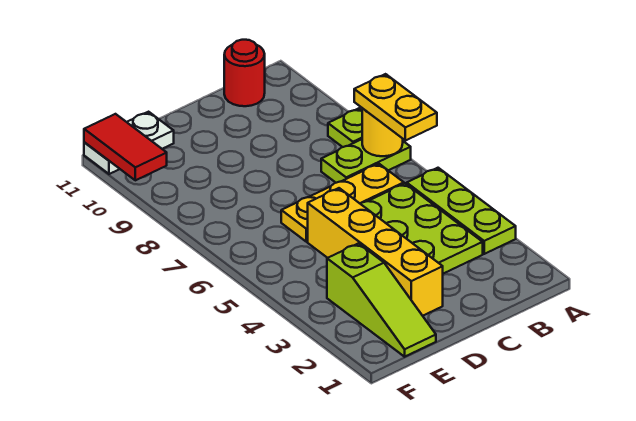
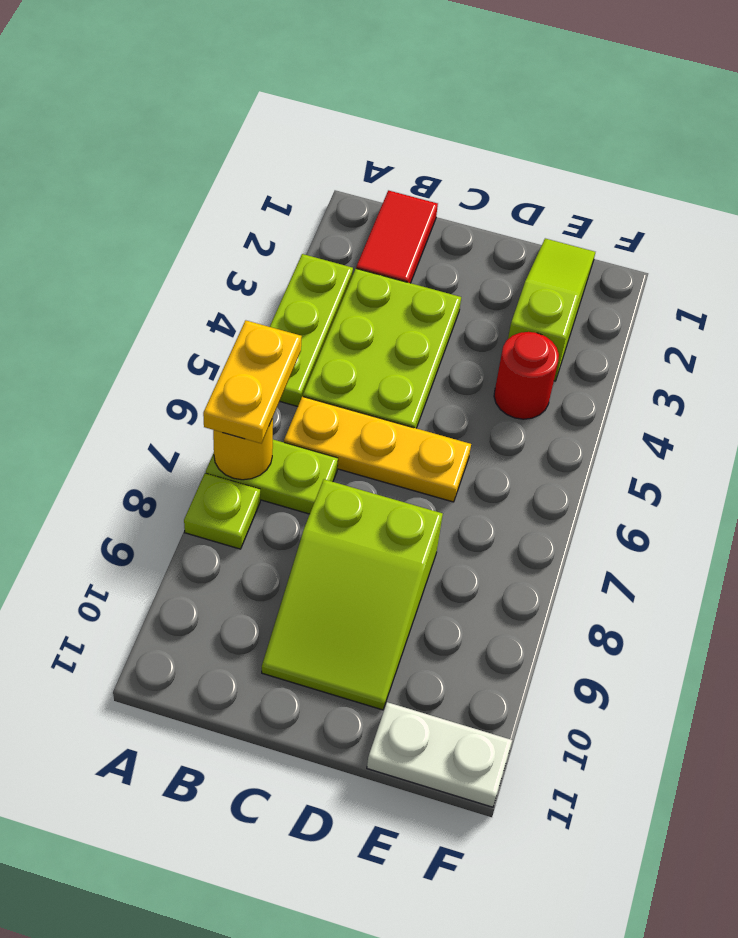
red round brick B11 level 1 -> red round brick E4 level 1
none -> lime slope C8:D10 level 1 top 8
yellow brick D2:D5 level 1 -> none
red tile F10:F11 level 2 -> red tile B1:B2 level 1

